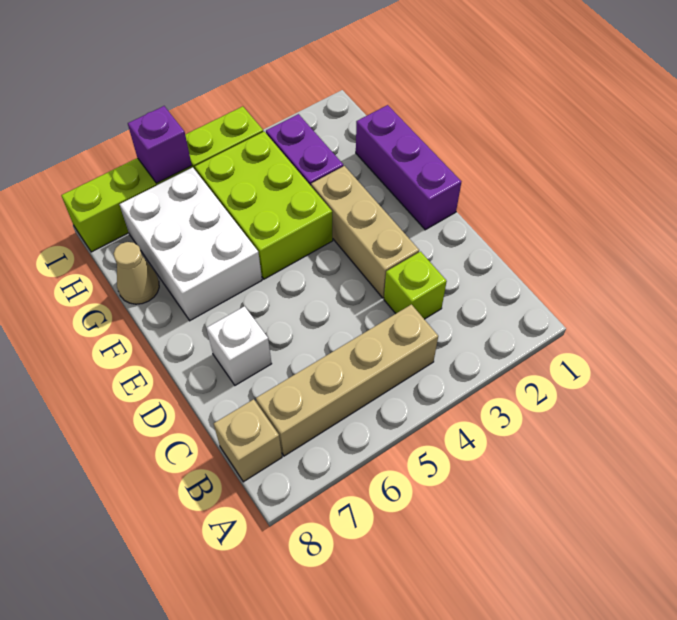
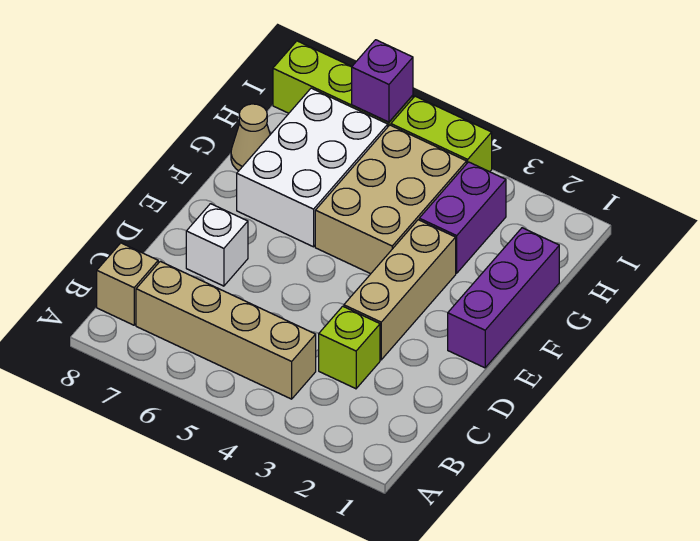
lime brick F4:H5 level 1 -> tan brick F4:H5 level 1

